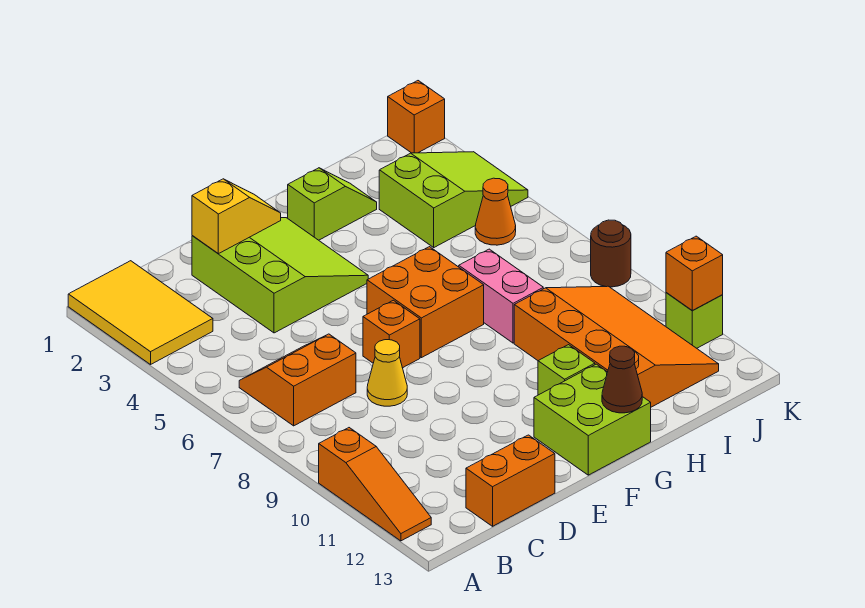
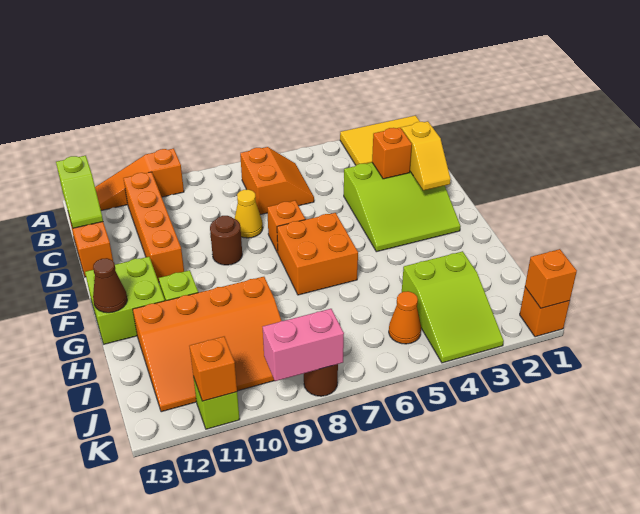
none -> orange brick B11:E11 level 1
none -> orange brick D3 level 2
none -> brown round brick E9 level 1
lime slope G2:H2 level 1 top G -> lime slope B13:C13 level 2 top B
pink brick H7:H8 level 1 -> pink brick K8:K9 level 2
none -> orange brick K1 level 2

